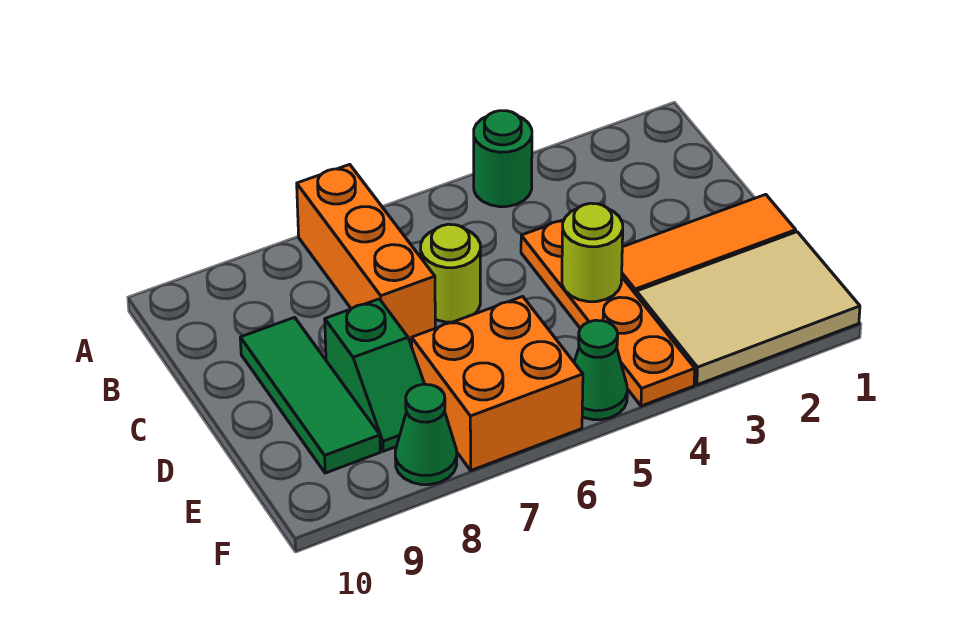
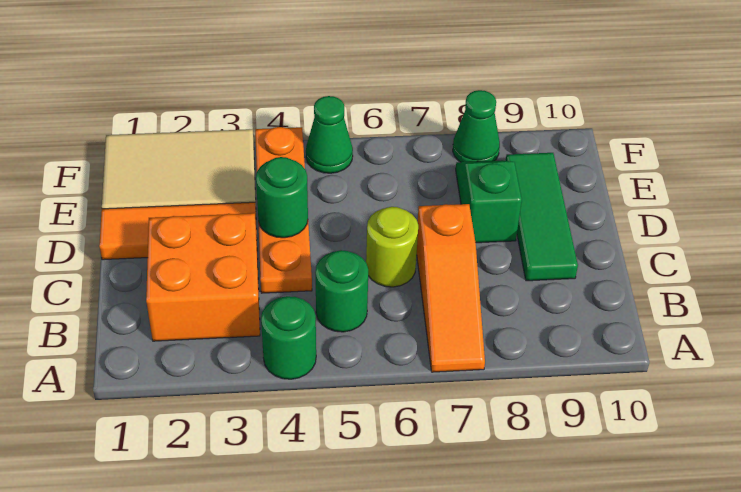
orange brick A7:C7 level 1 -> orange slope A7:C7 level 1 top C
none -> green round brick B5 level 1
lime round brick D4 level 2 -> green round brick D4 level 2
orange brick E6:F7 level 1 -> orange brick B2:C3 level 1

